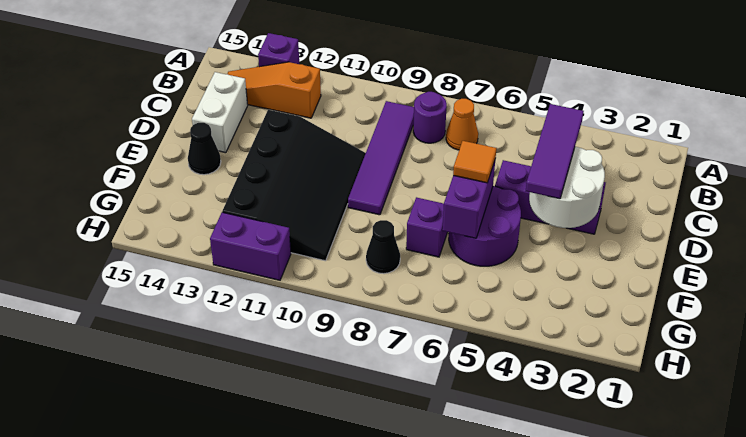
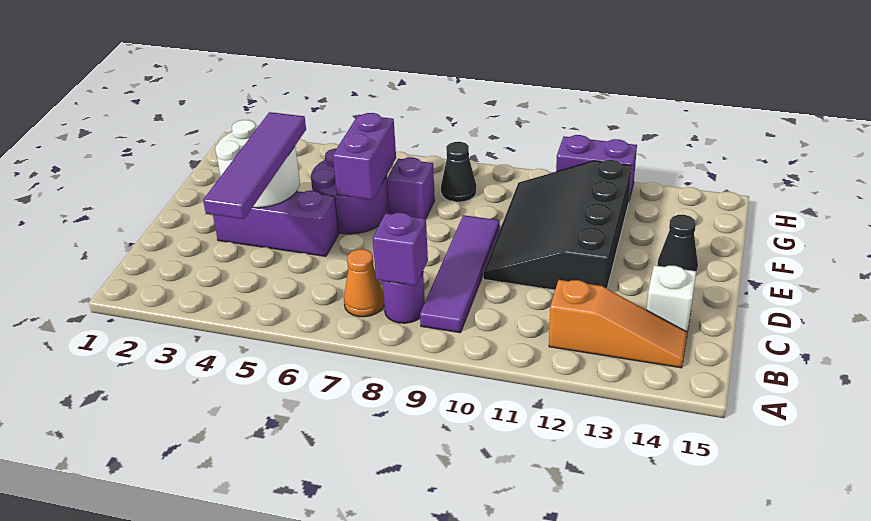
purple brick A13 level 1 -> purple brick B8 level 2
purple tile C4:E4 level 3 -> purple tile B4:E4 level 3
white brick C14:D14 level 1 -> white brick C14 level 1
orange tile E6 level 3 -> none

